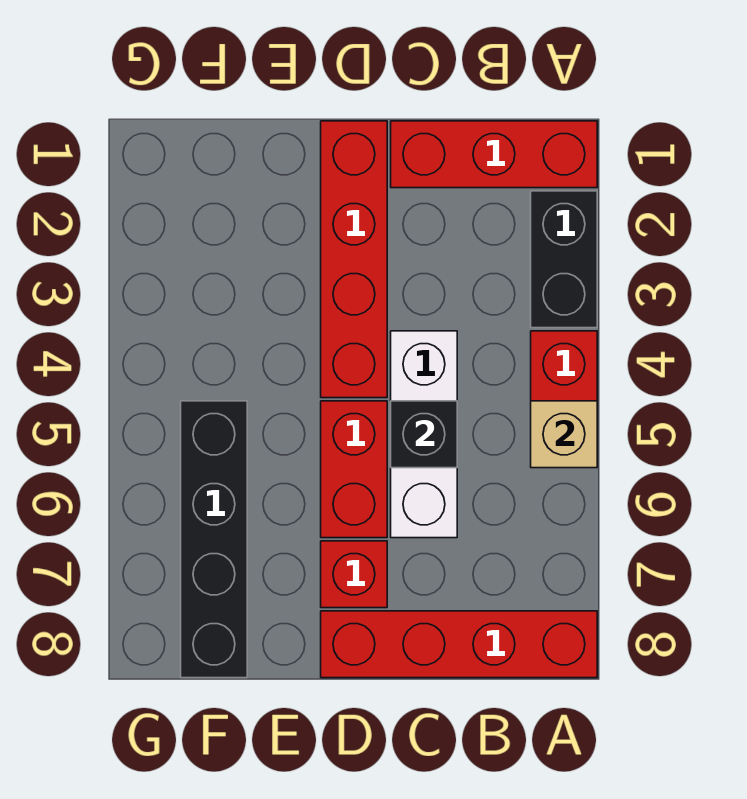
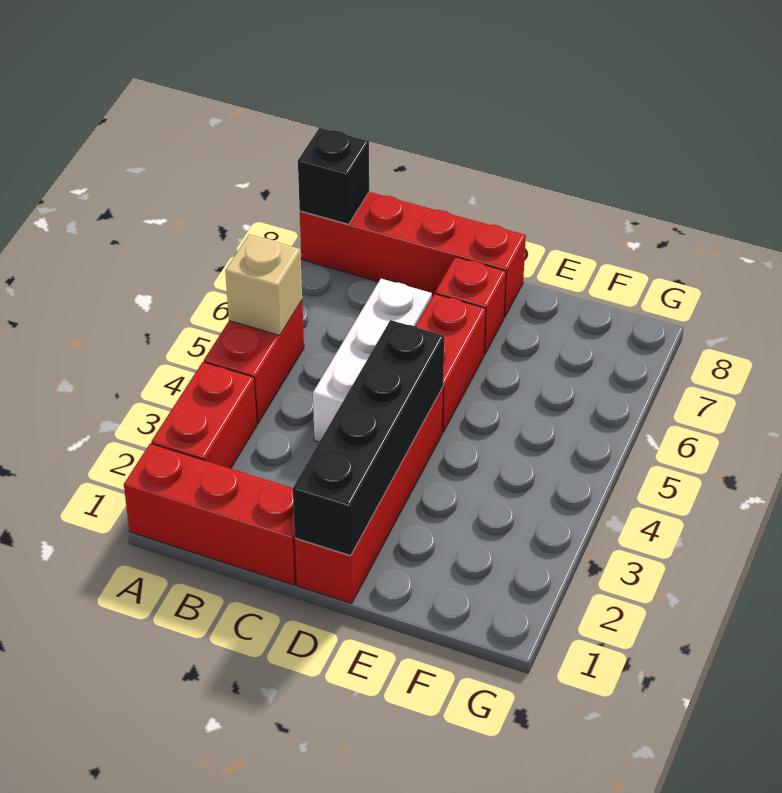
black brick A2:A3 level 1 -> red brick A2:A3 level 1
black brick C5 level 2 -> black brick A8 level 2
black brick F5:F8 level 1 -> black brick D1:D4 level 2

